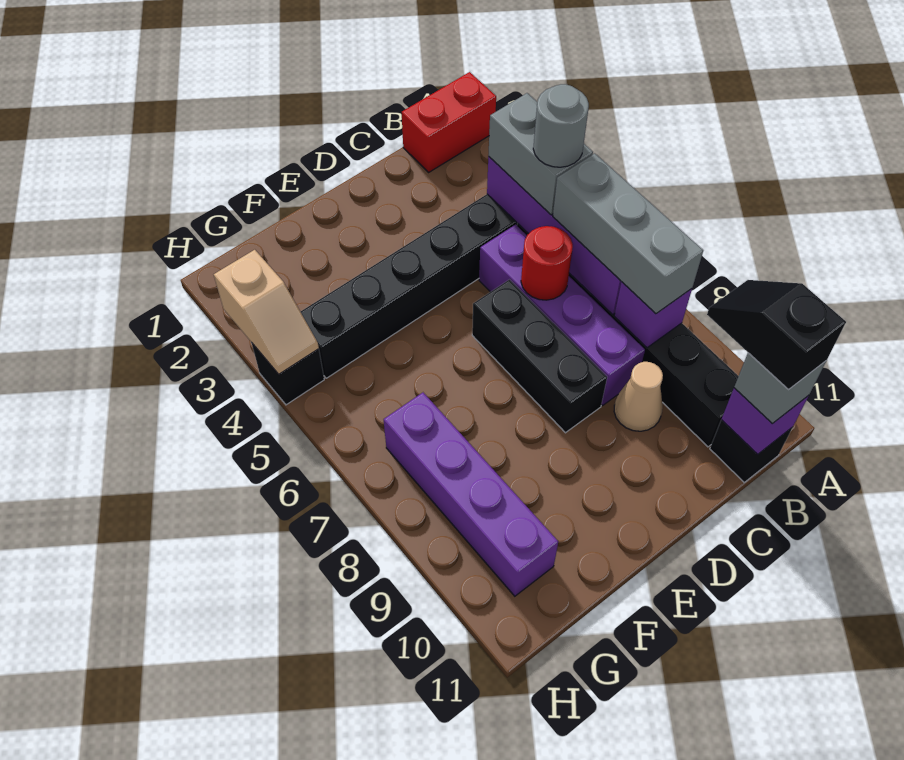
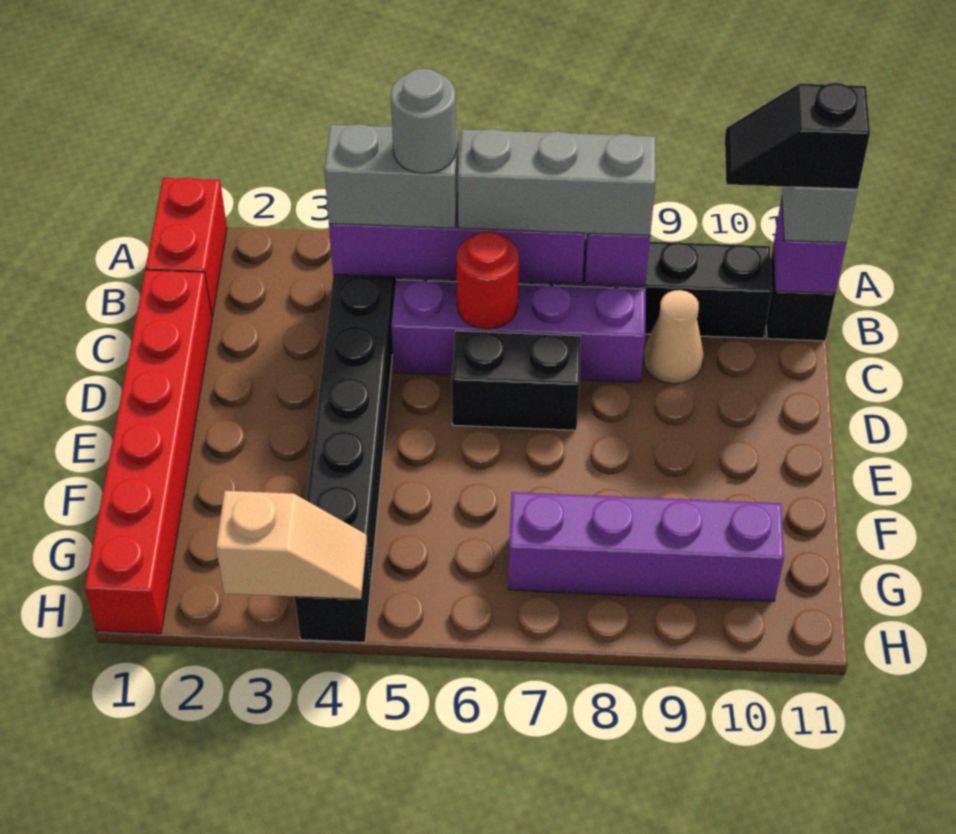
none -> red brick C1:H1 level 1
black brick D6:D8 level 1 -> black brick D6:D7 level 1

